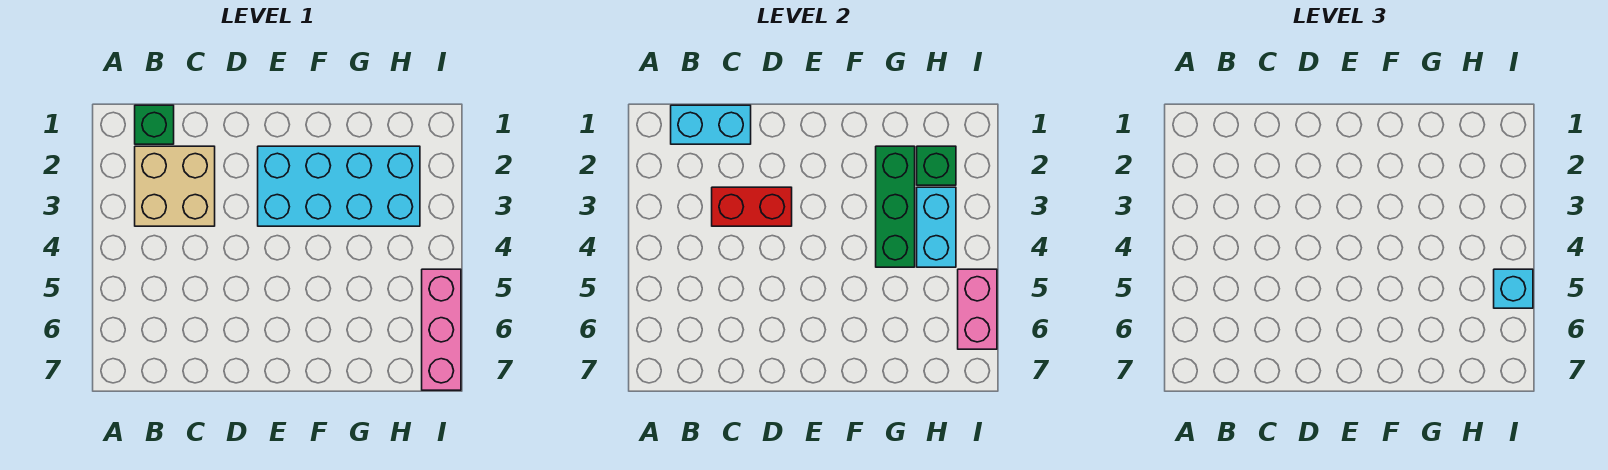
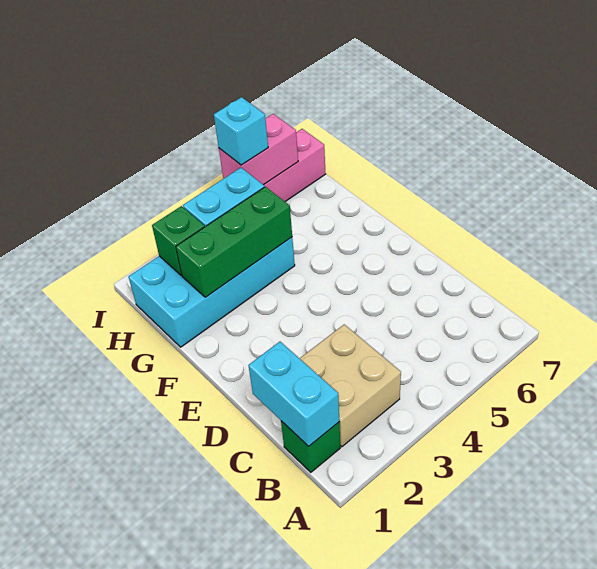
red brick C3:D3 level 2 -> none
cyan brick E2:H3 level 1 -> cyan brick G1:H4 level 1

